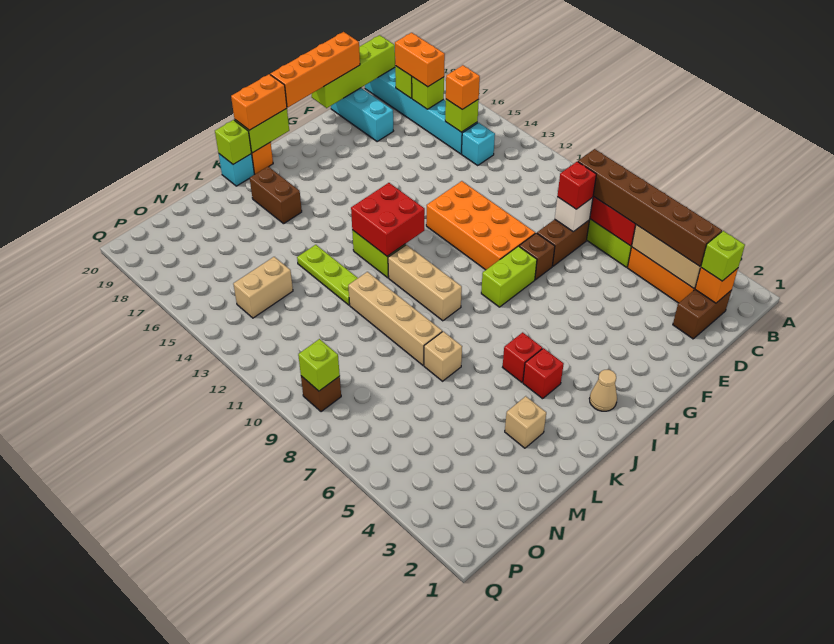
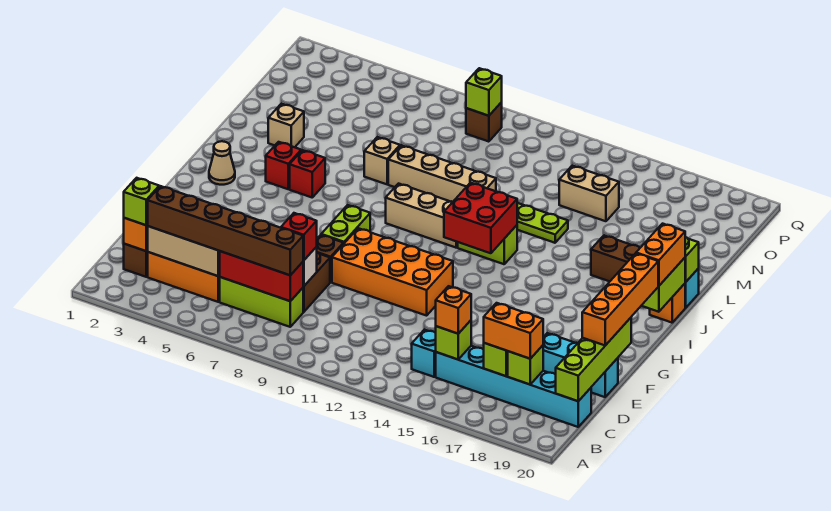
tan brick N14:O14 level 1 -> tan brick N14:N15 level 1

